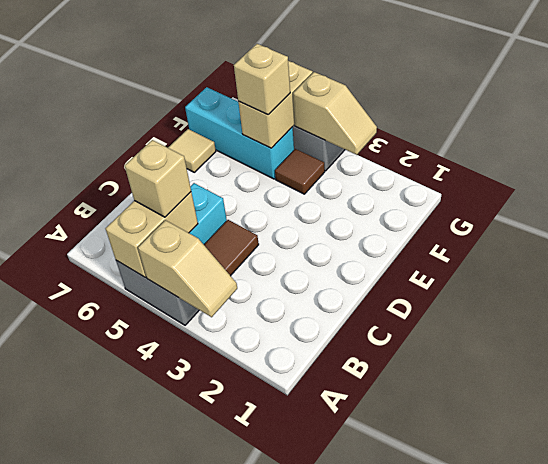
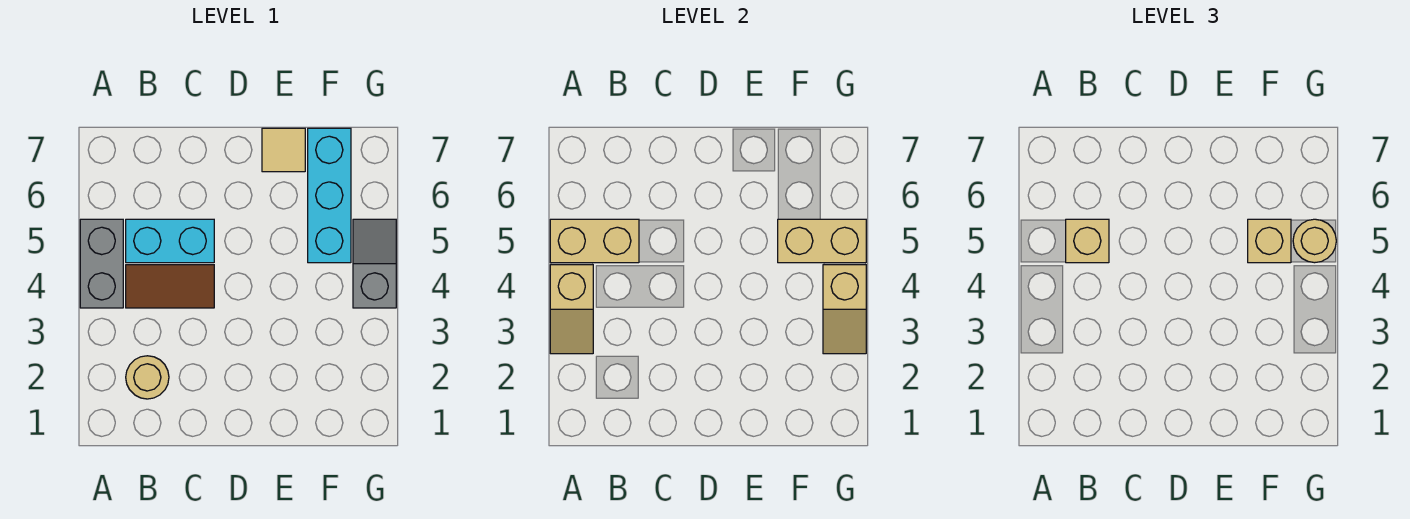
none -> tan round brick B2 level 1
brown tile F4 level 1 -> none
none -> tan round brick G5 level 3

